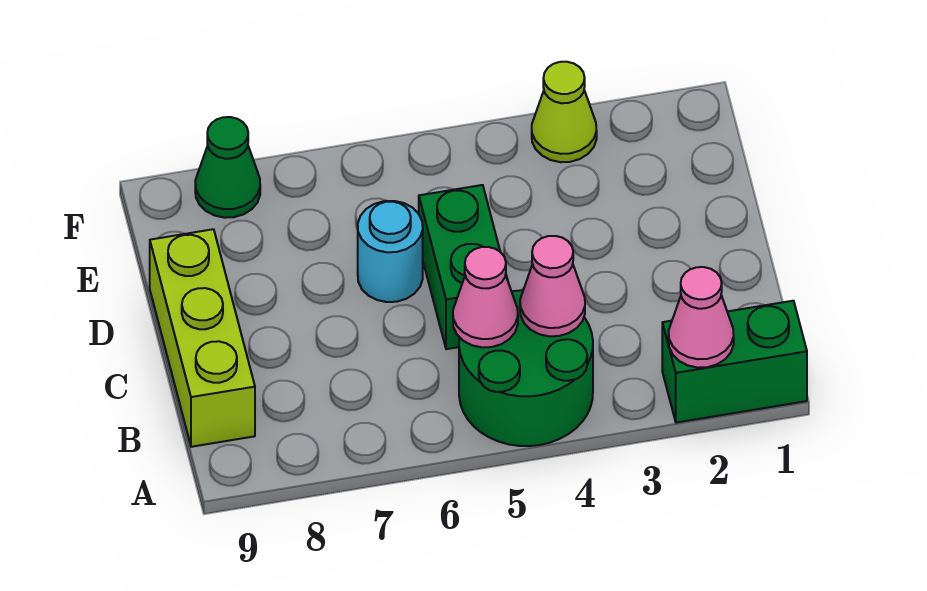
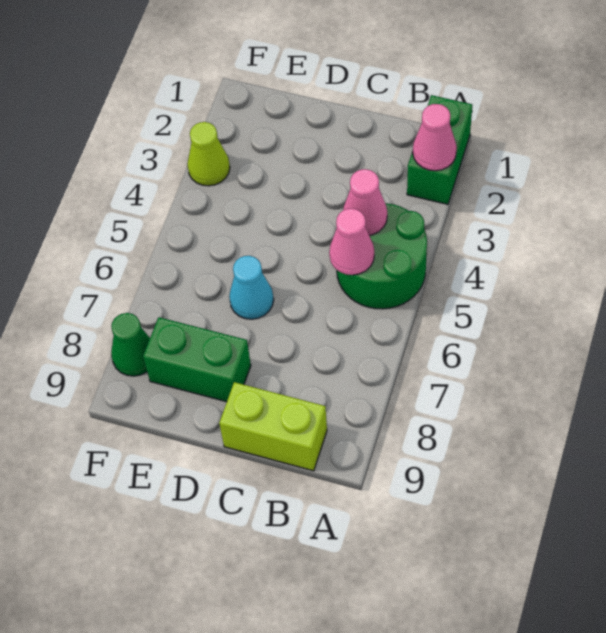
lime brick B9:D9 level 1 -> lime brick B9:C9 level 1
green brick C5:D5 level 1 -> green brick D8:E8 level 1
cyan round brick D6 level 1 -> cyan cone D6 level 1

